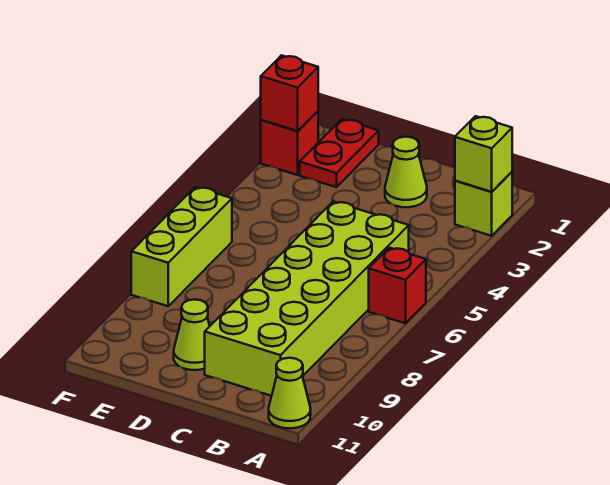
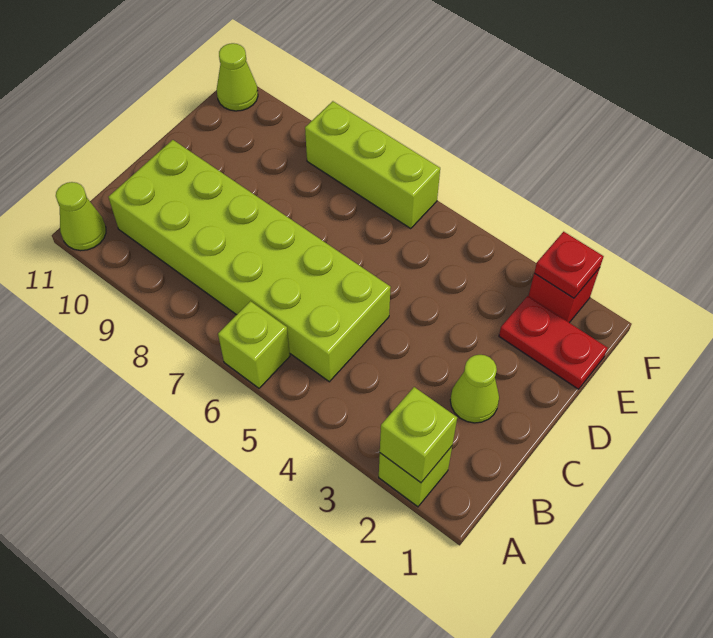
red brick A6 level 1 -> lime brick A6 level 1
lime cone D10 level 1 -> lime cone F11 level 1
red brick F2 level 2 -> red plate F2 level 2

